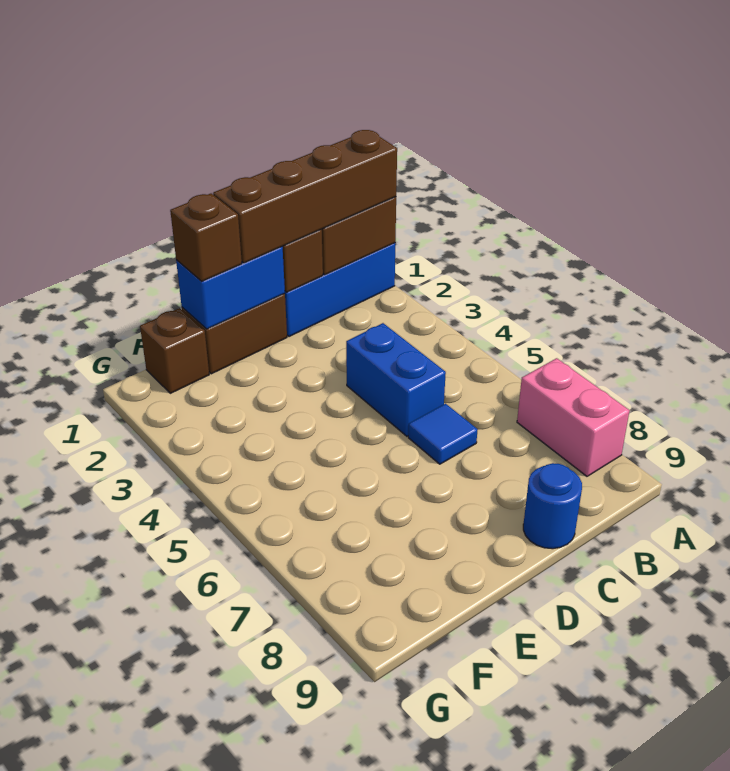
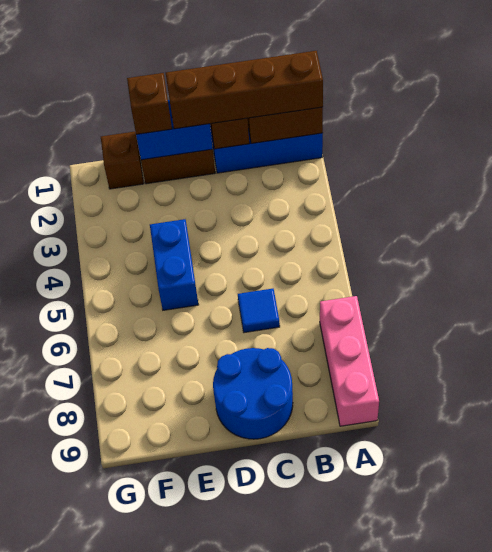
pink brick A7:A8 level 1 -> pink brick A7:A9 level 1
blue brick C4:C5 level 1 -> blue brick E4:E5 level 1
blue round brick C9 level 1 -> blue round brick C8:D9 level 1

